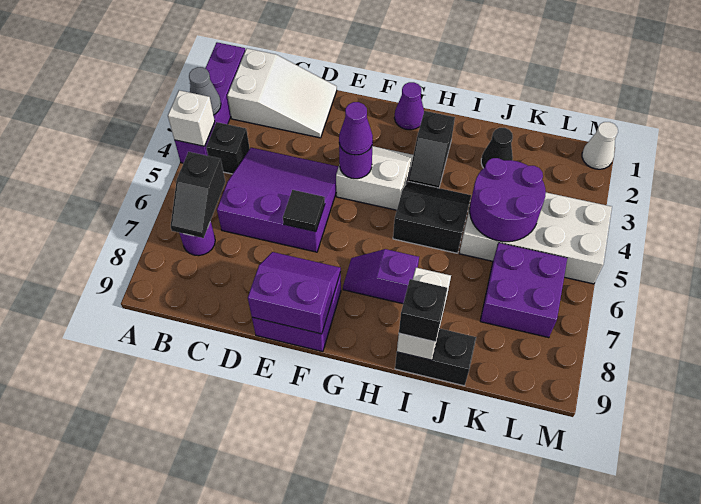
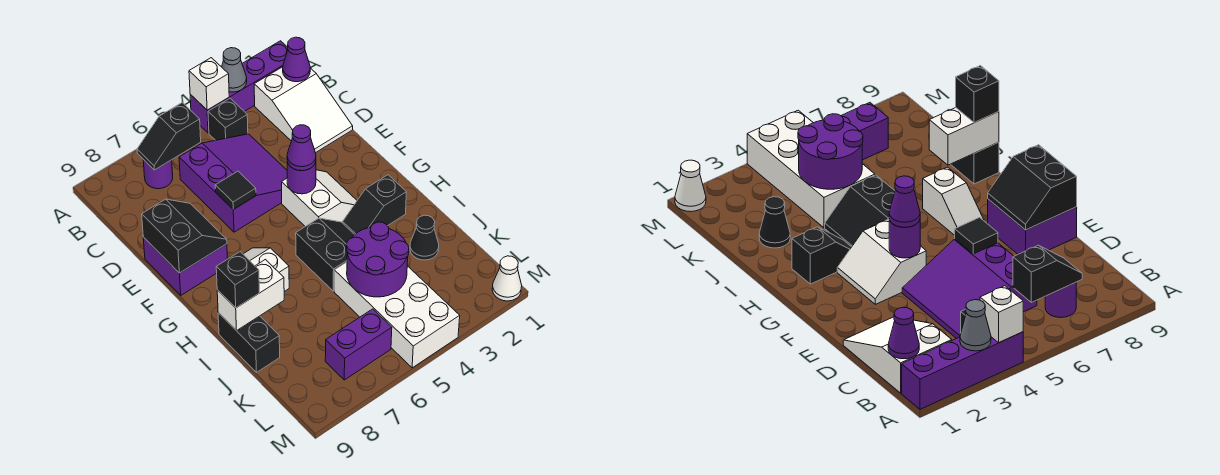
purple slope E8:F9 level 2 top 9 -> black slope E8:F9 level 2 top 9
purple cone G1 level 1 -> purple cone B1 level 2
purple slope G7:H7 level 1 top H -> white slope G7:H7 level 1 top H
purple brick K6:L7 level 1 -> purple brick L6:L7 level 1

